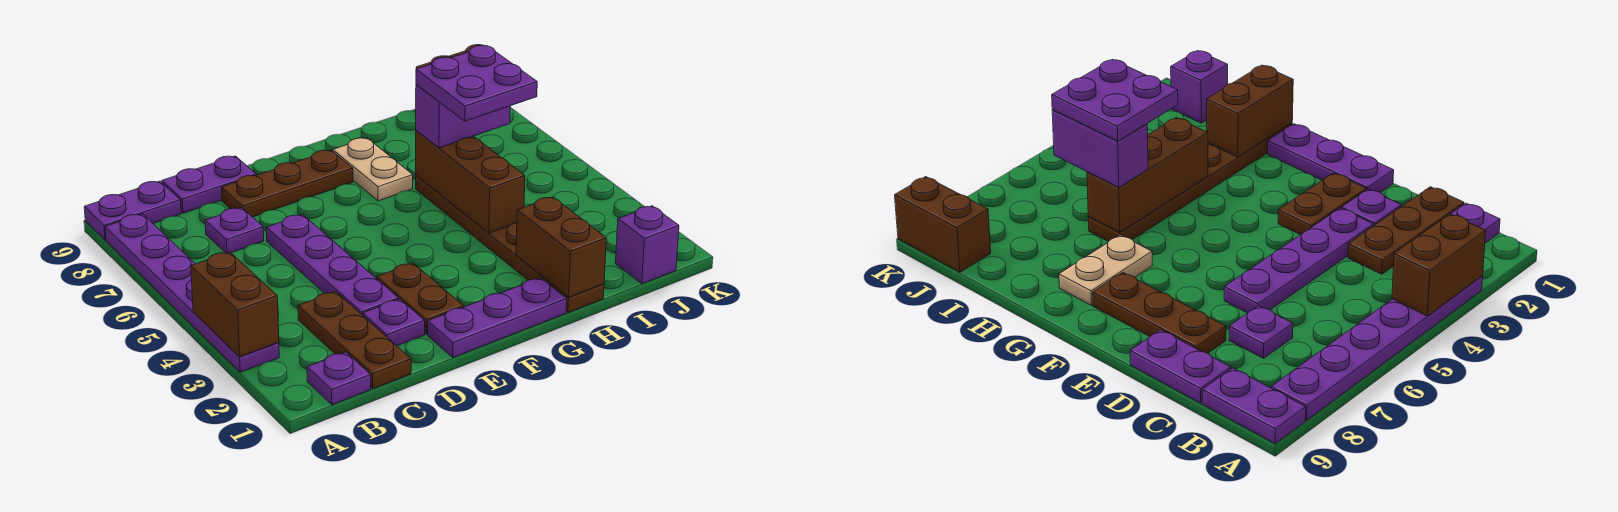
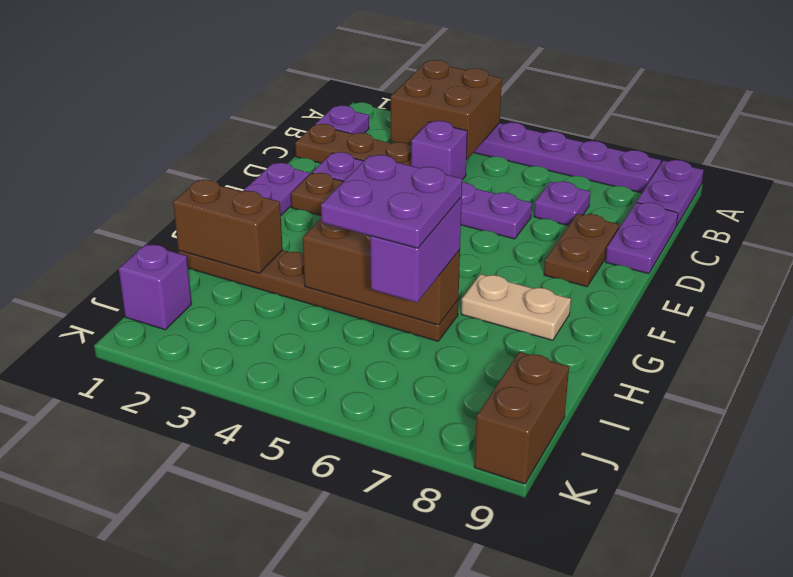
brown brick A3:A4 level 2 -> brown brick A3:B4 level 2
none -> purple brick C4 level 1
brown plate D8:F8 level 1 -> brown plate D8:E8 level 1

